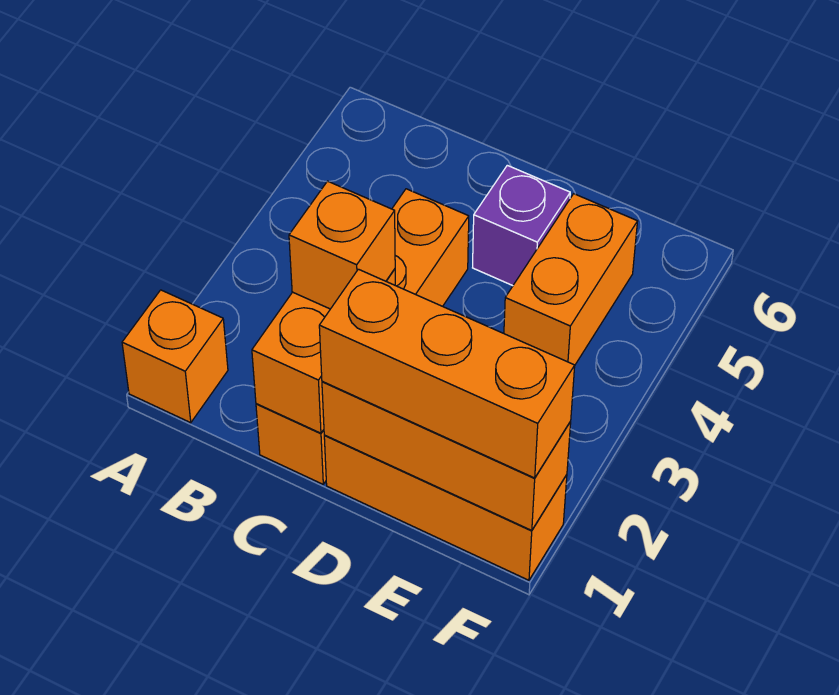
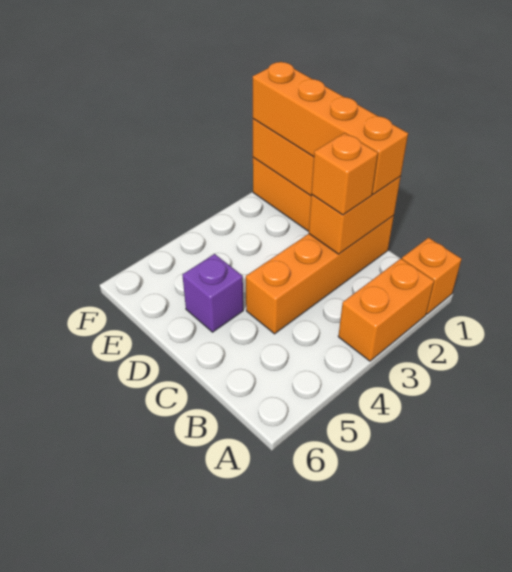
orange brick D1:F1 level 3 -> orange brick C1:F1 level 3
orange brick E4:E5 level 1 -> orange brick A2:A3 level 1

